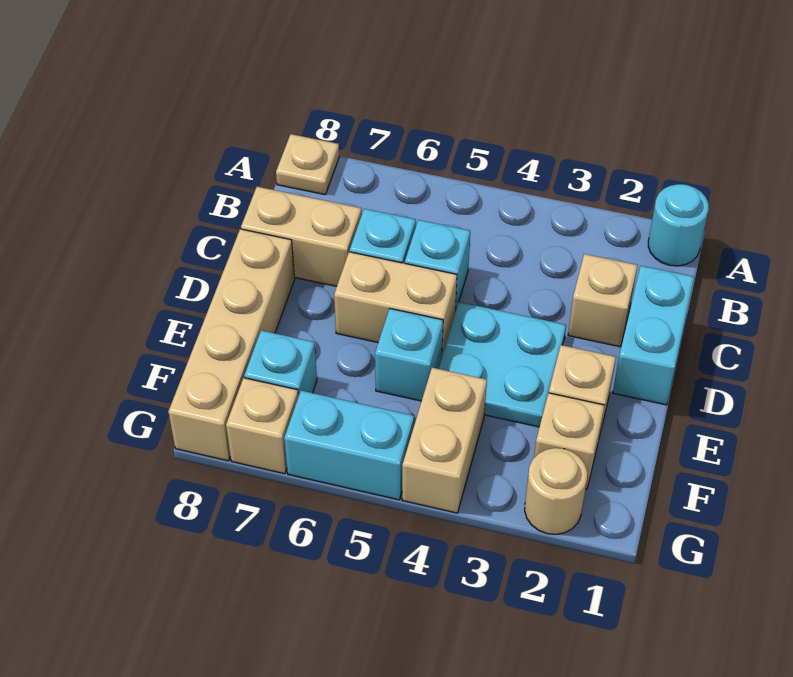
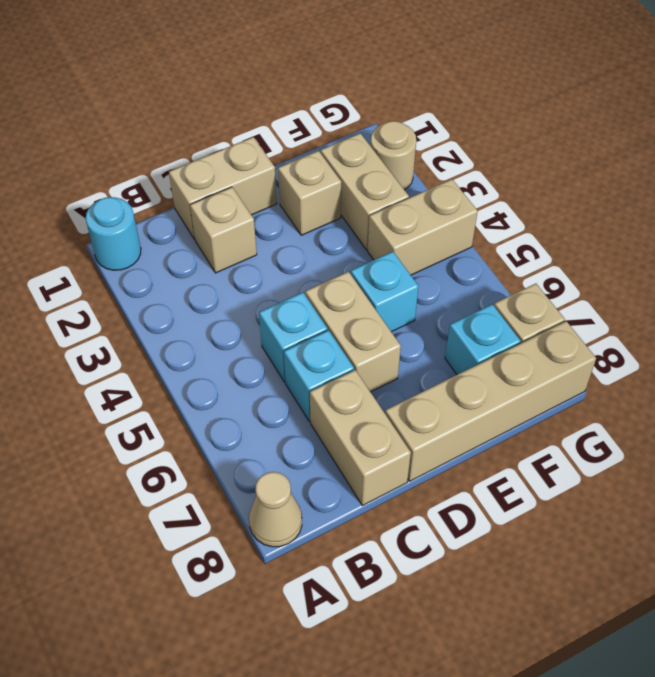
tan plate A8 level 1 -> tan cone A8 level 1
cyan brick C1:D1 level 1 -> tan brick C1:D1 level 1
cyan plate D3:E4 level 1 -> none
tan brick F2 level 1 -> tan brick F2:F3 level 1
cyan brick G5:G6 level 1 -> none

